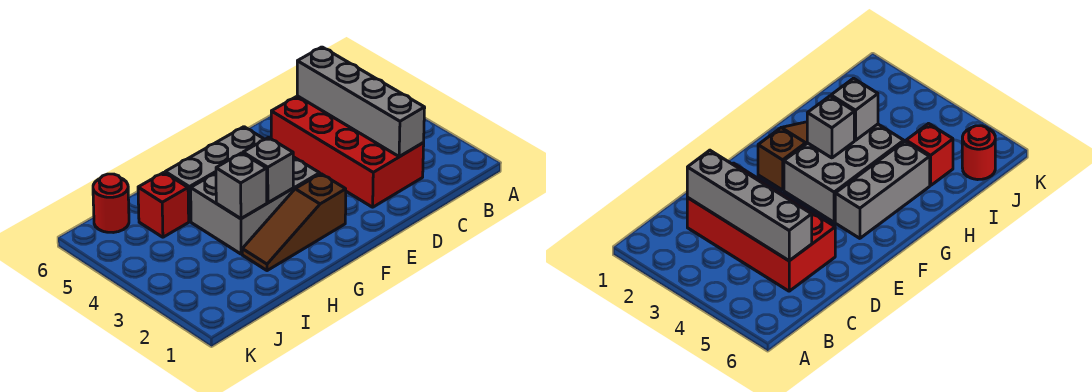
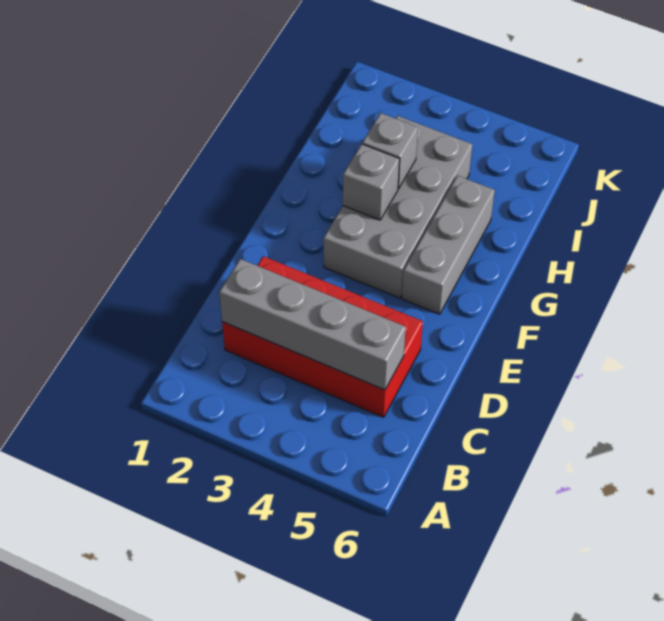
brown slope F2:H2 level 1 top F -> none
grey brick F3:H4 level 1 -> grey brick F3:I4 level 1
red brick I5 level 1 -> none
red round brick J6 level 1 -> none

